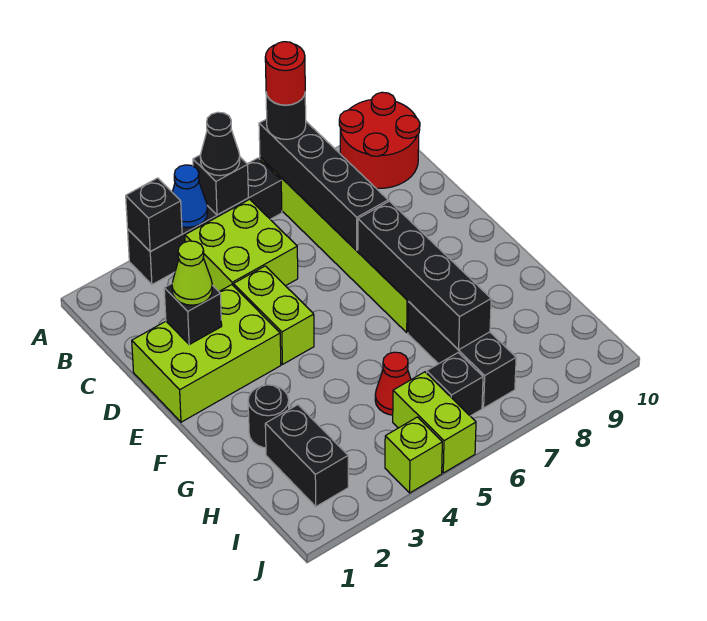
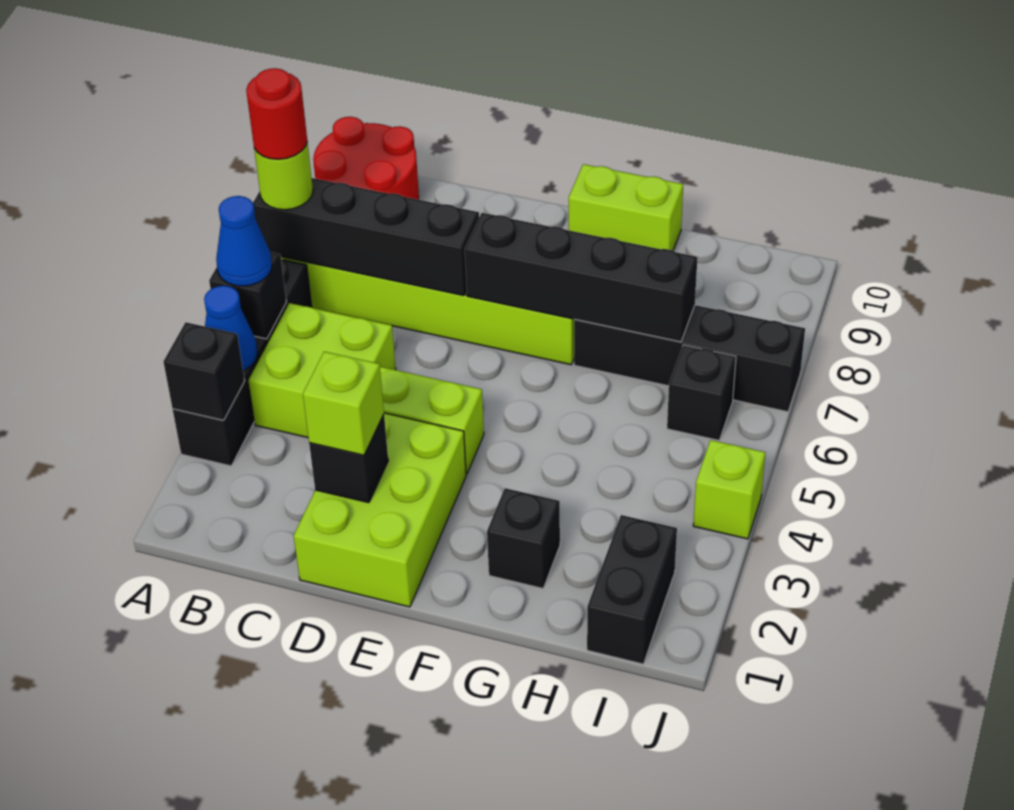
black cone A5 level 3 -> blue cone A5 level 3
black round brick A7 level 3 -> lime round brick A7 level 3
lime cone D2 level 3 -> lime brick D2 level 3
black round brick G2 level 1 -> black brick G2 level 1
black brick G7:I7 level 1 -> black brick G7:J7 level 1
black brick H2:I2 level 1 -> black brick I1:I2 level 1
red cone H5 level 1 -> none
lime brick I5:J5 level 1 -> lime brick F10:G10 level 1

